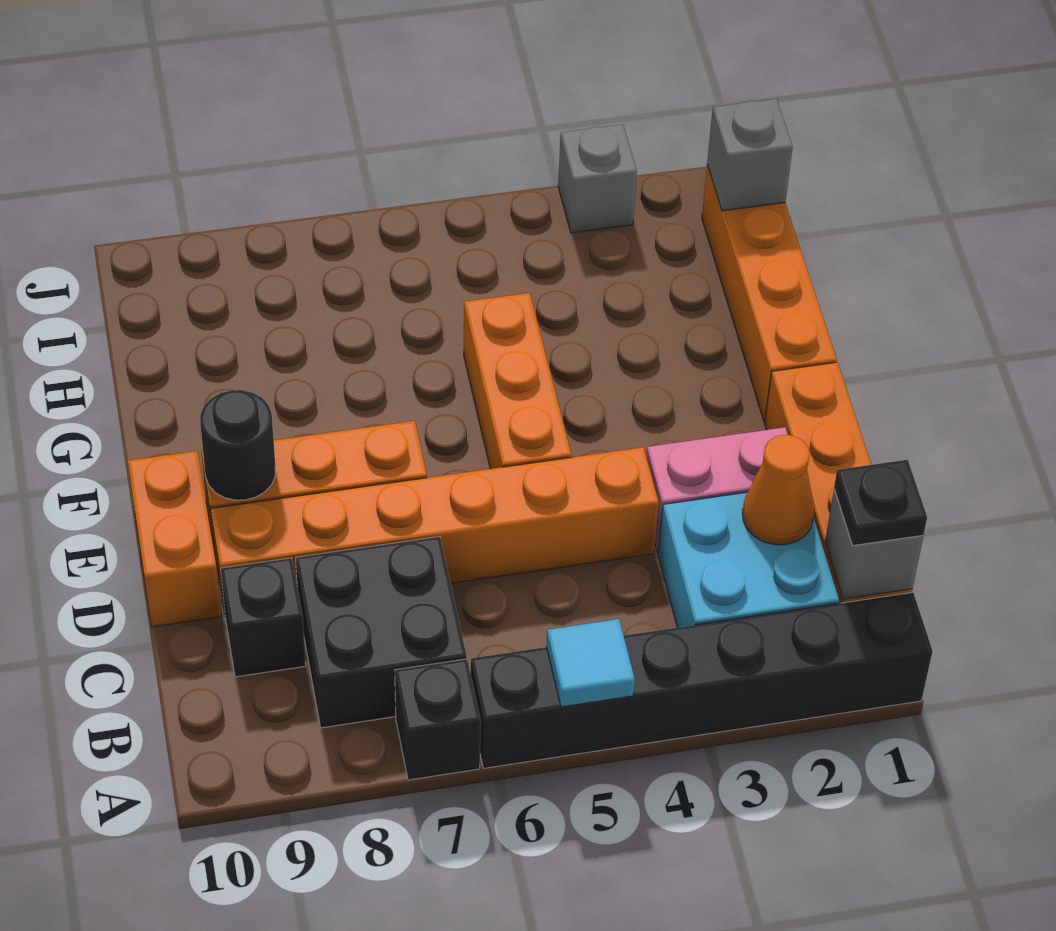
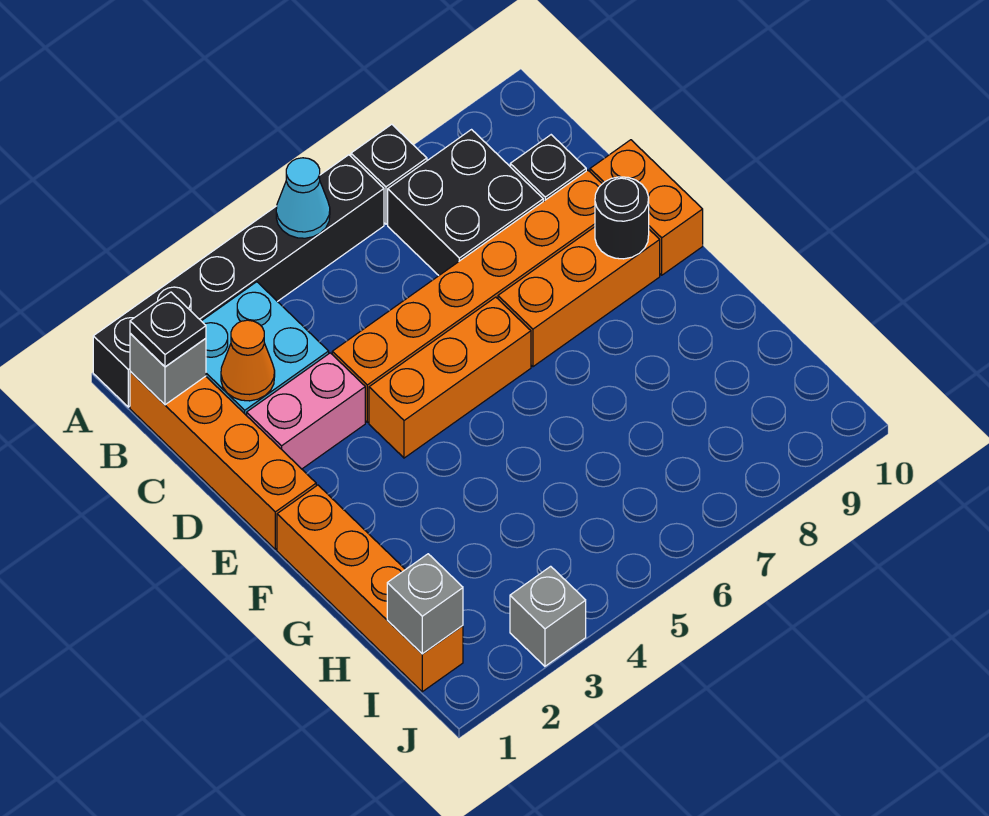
cyan tile A5 level 2 -> cyan cone A5 level 2
orange brick E5:G5 level 1 -> orange brick E4:E6 level 1

